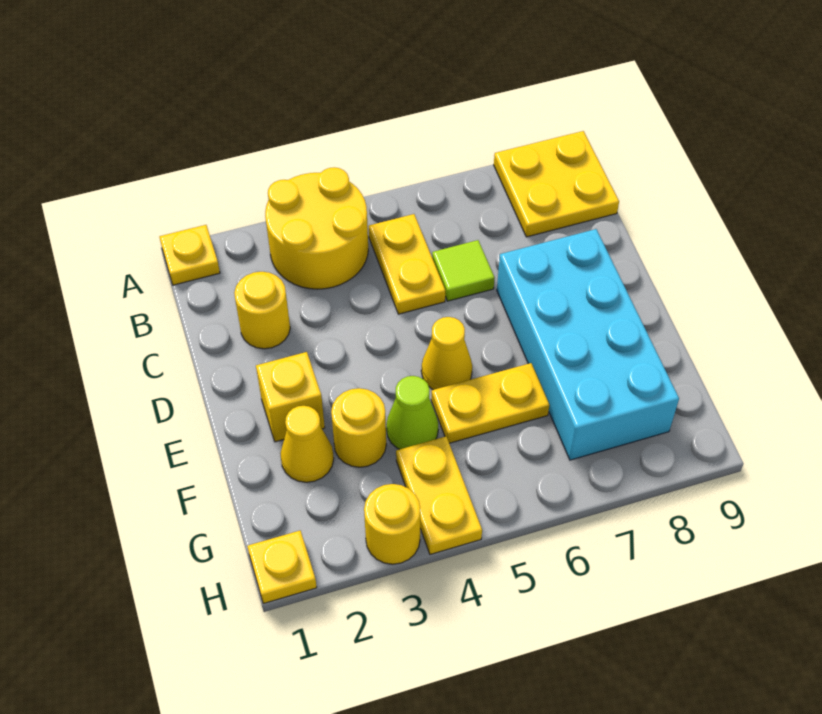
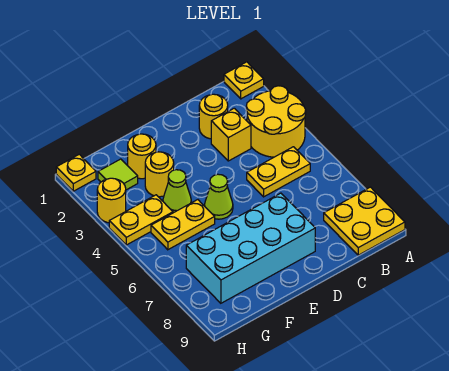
lime tile C6 level 1 -> lime tile G2 level 1
yellow brick E2 level 1 -> yellow brick C3 level 1
yellow cone E5 level 1 -> lime cone E5 level 1
yellow cone F2 level 1 -> yellow round brick F2 level 1
yellow plate F5:F6 level 1 -> yellow plate F5:G5 level 1

